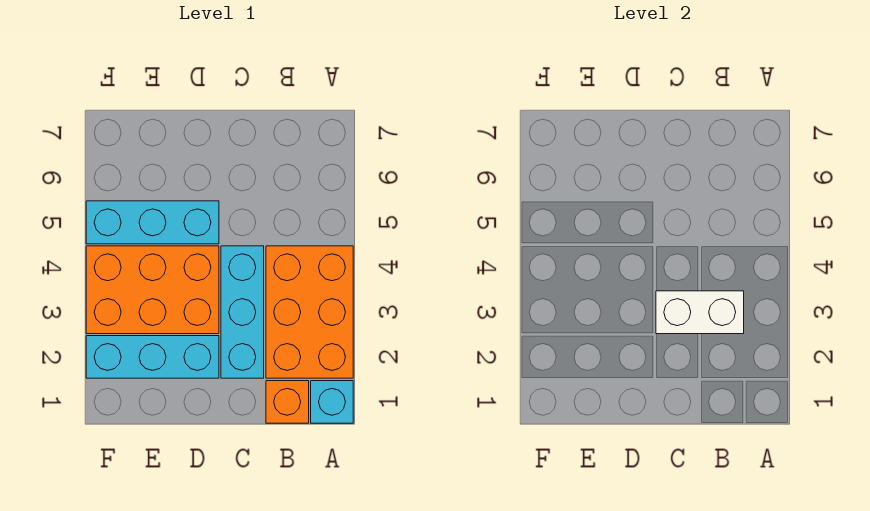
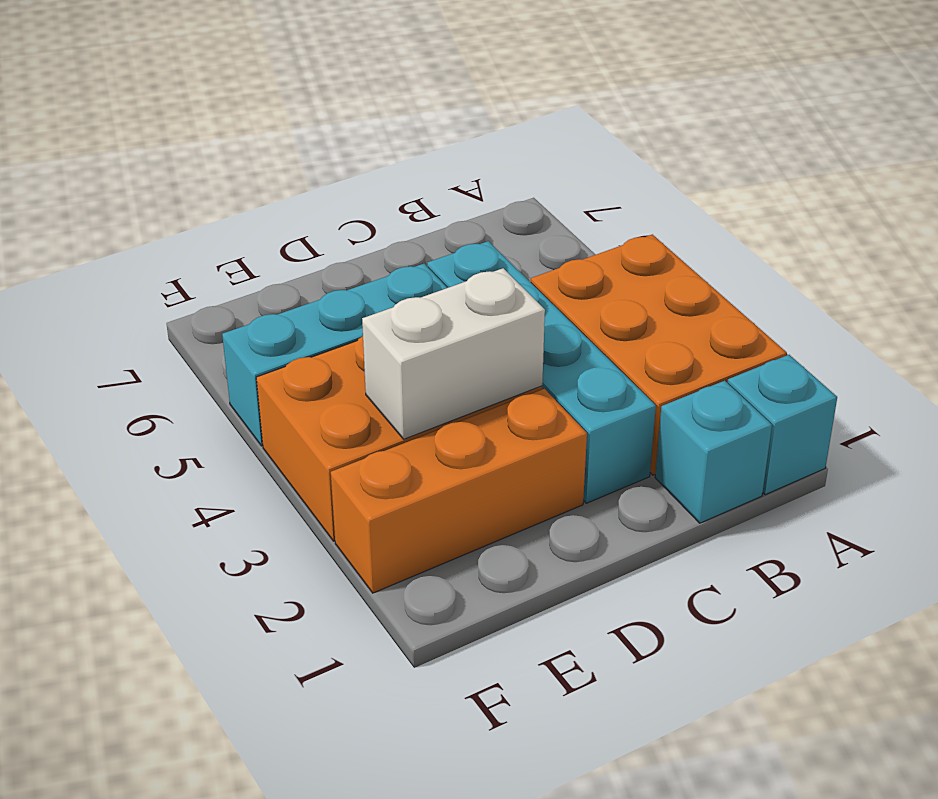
orange brick B1 level 1 -> cyan brick B1 level 1
white brick B3:C3 level 2 -> white brick D3:E3 level 2
cyan brick C2:C4 level 1 -> cyan brick C2:C5 level 1
cyan brick D2:F2 level 1 -> orange brick D2:F2 level 1

